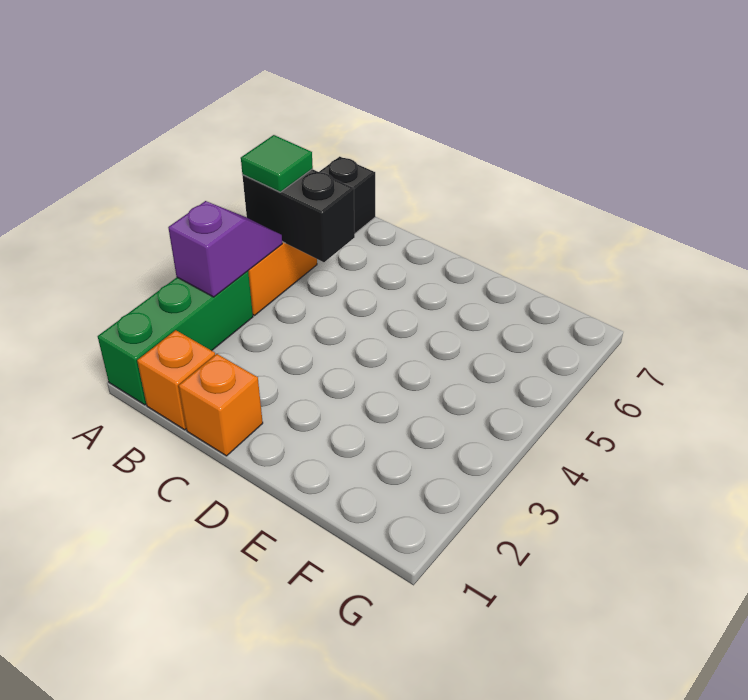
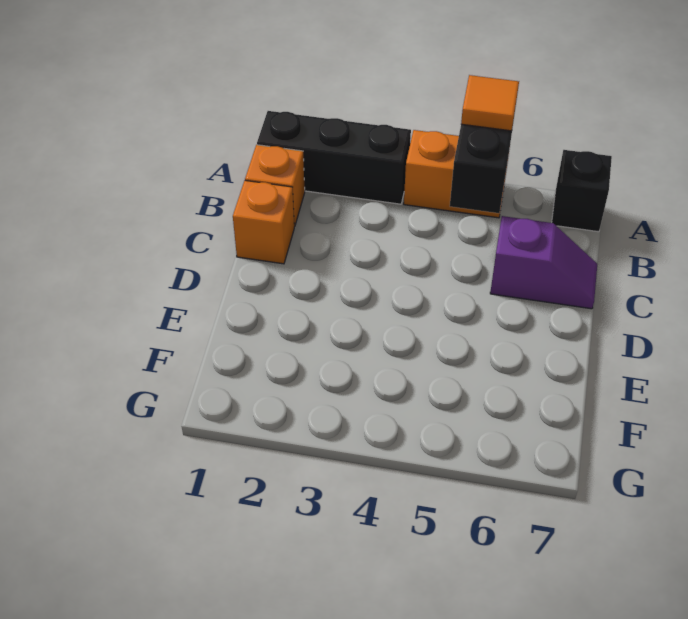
green brick A1:A3 level 1 -> black brick A1:A3 level 1
purple slope A3:A4 level 2 top 3 -> purple slope C6:C7 level 1 top 6
green tile A5 level 3 -> orange tile A5 level 3

